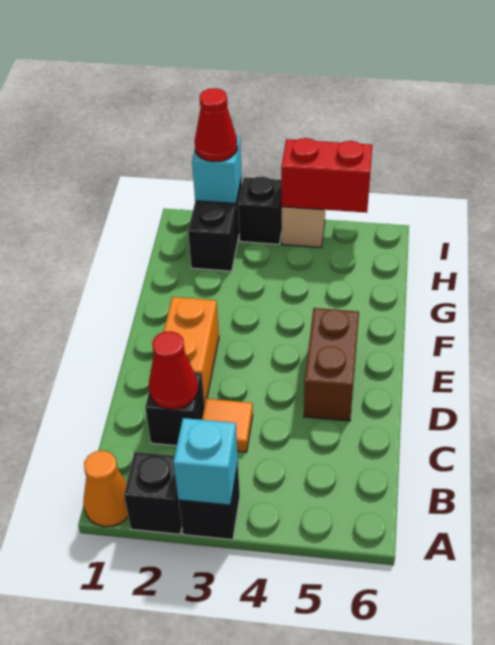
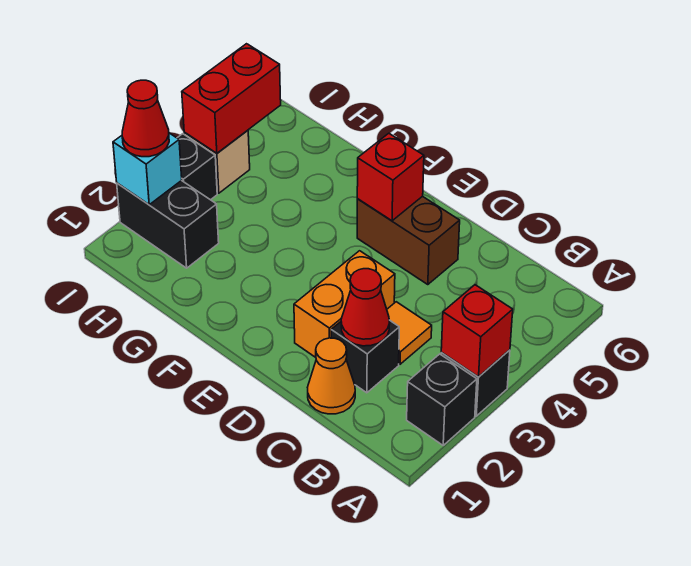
orange cone A1 level 1 -> orange cone C1 level 1
cyan brick A3 level 2 -> red brick A3 level 2
orange brick D2:E2 level 1 -> orange brick D2:D3 level 1
none -> red brick E5 level 2

